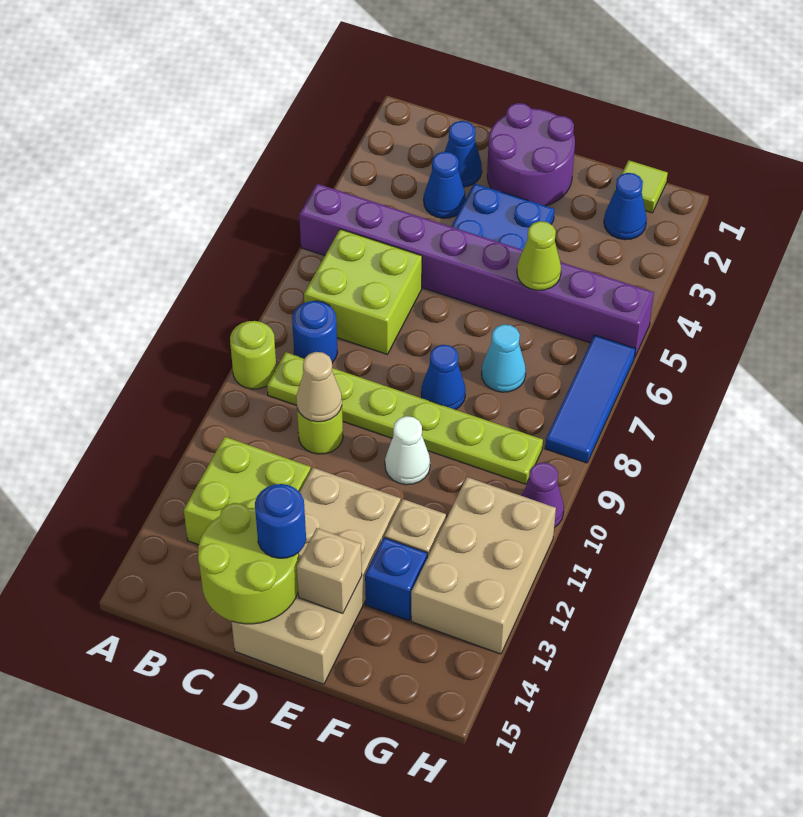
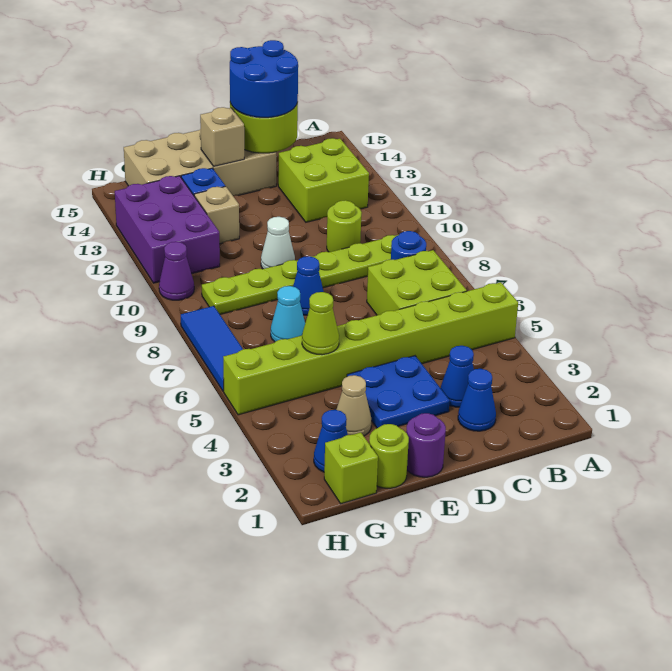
purple brick A5:H5 level 1 -> lime brick A5:H5 level 1
lime round brick A9 level 1 -> lime round brick F1 level 1
tan cone C10 level 2 -> tan cone F3 level 1
purple round brick D1:E2 level 1 -> purple round brick E1 level 1
tan brick D12:E15 level 1 -> tan brick D14:G15 level 1
blue round brick D14 level 3 -> blue round brick C14:D15 level 3
lime tile G1 level 1 -> lime brick G1 level 1
tan brick G11:H13 level 1 -> purple brick G11:H13 level 1

